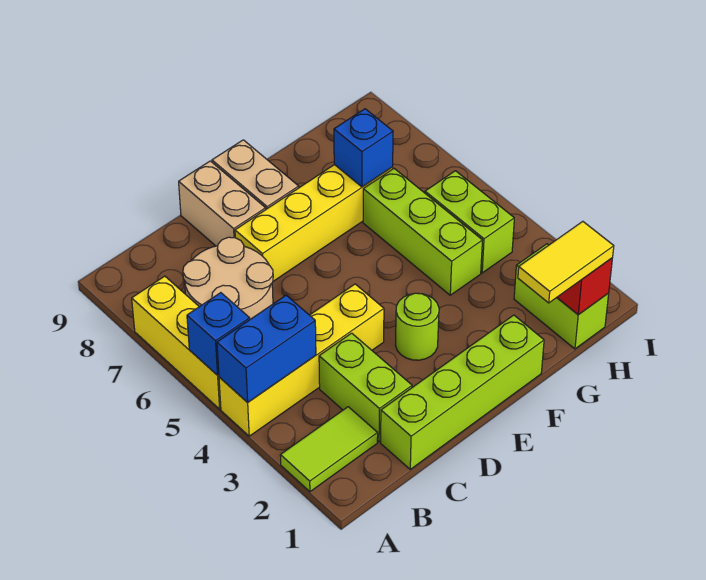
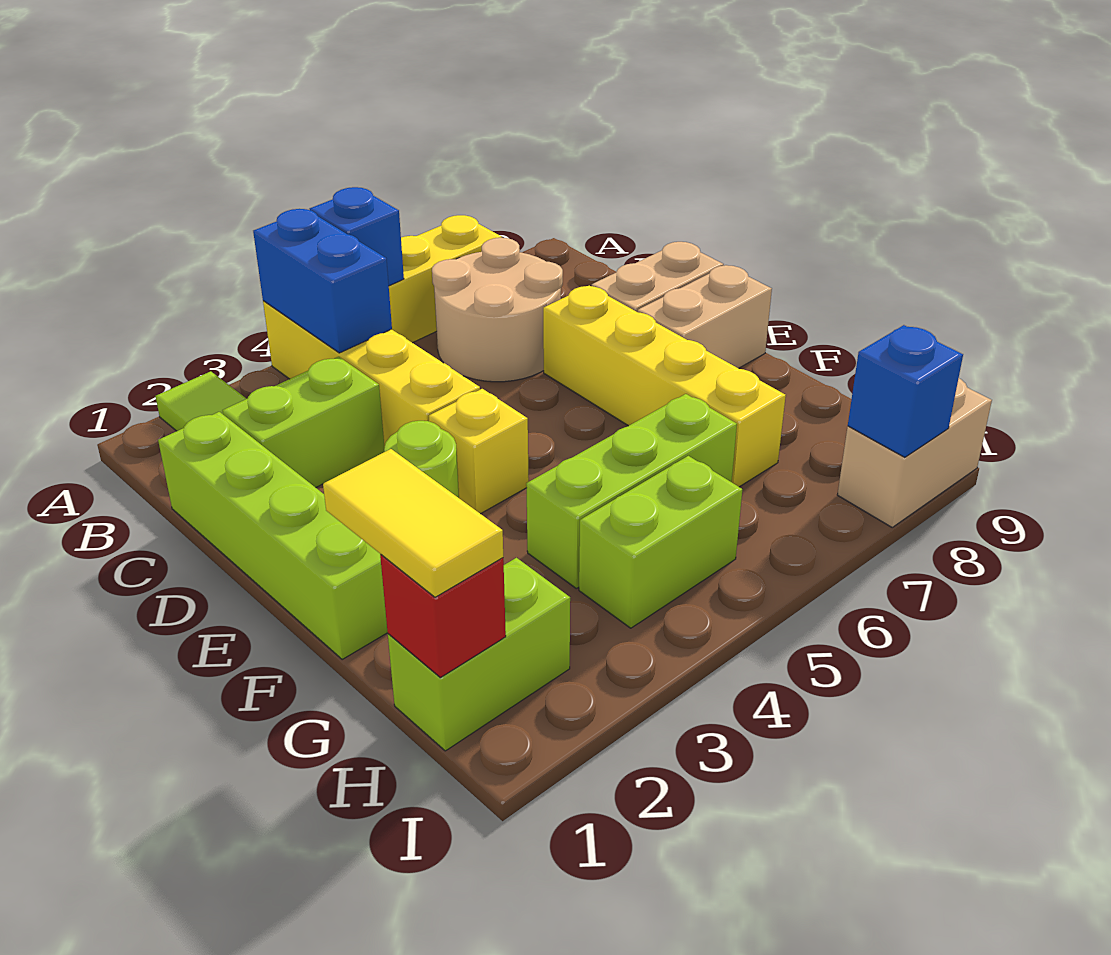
none -> yellow brick E4 level 1
blue brick G7 level 2 -> blue brick I8 level 2
none -> tan brick I8:I9 level 1

